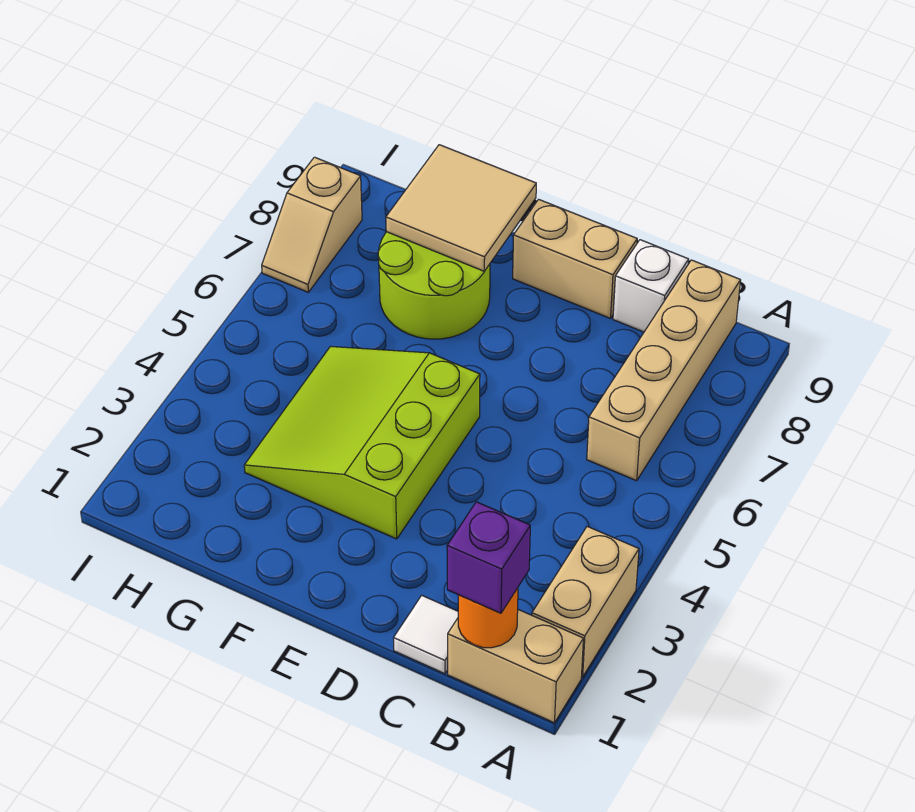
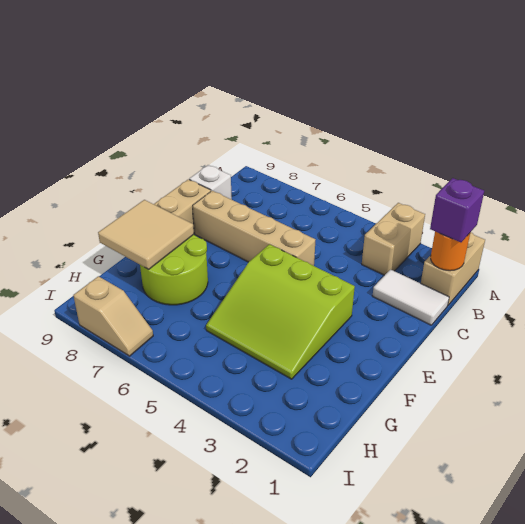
tan brick A2:A3 level 1 -> tan brick A3:B3 level 1
tan brick B6:B9 level 1 -> tan brick D5:D8 level 1
white tile C1 level 1 -> white tile C1:C2 level 1

